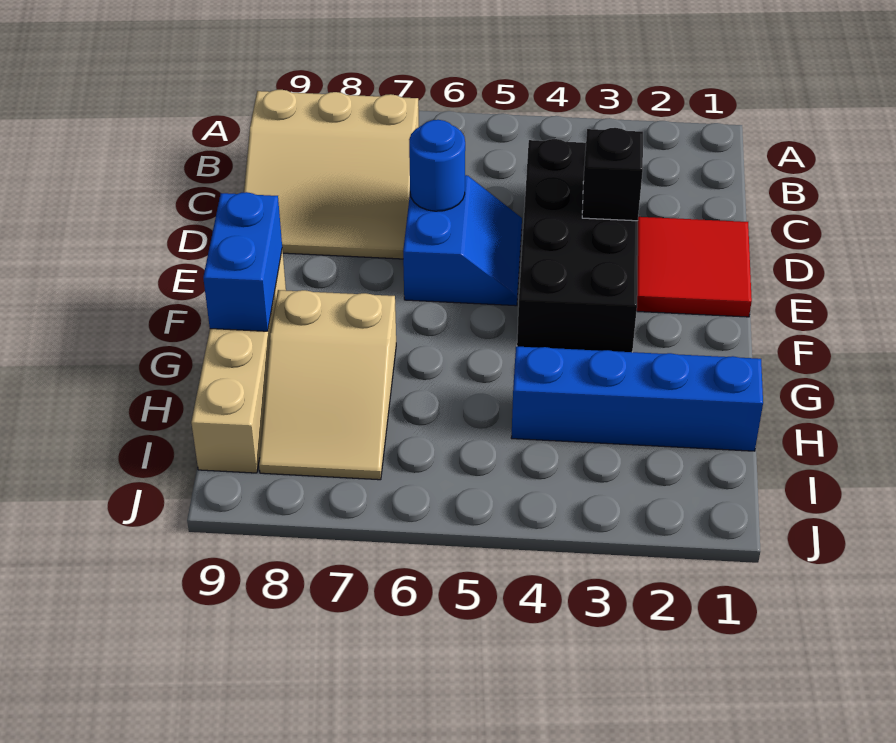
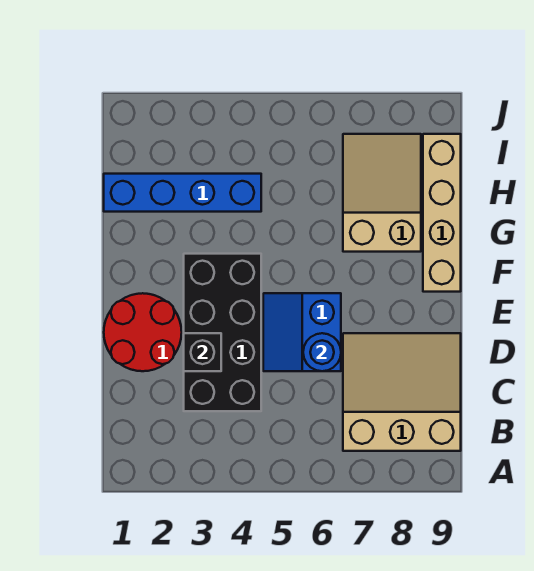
red tile D1:E2 level 1 -> red round brick D1:E2 level 1
blue brick F9:G9 level 2 -> none

